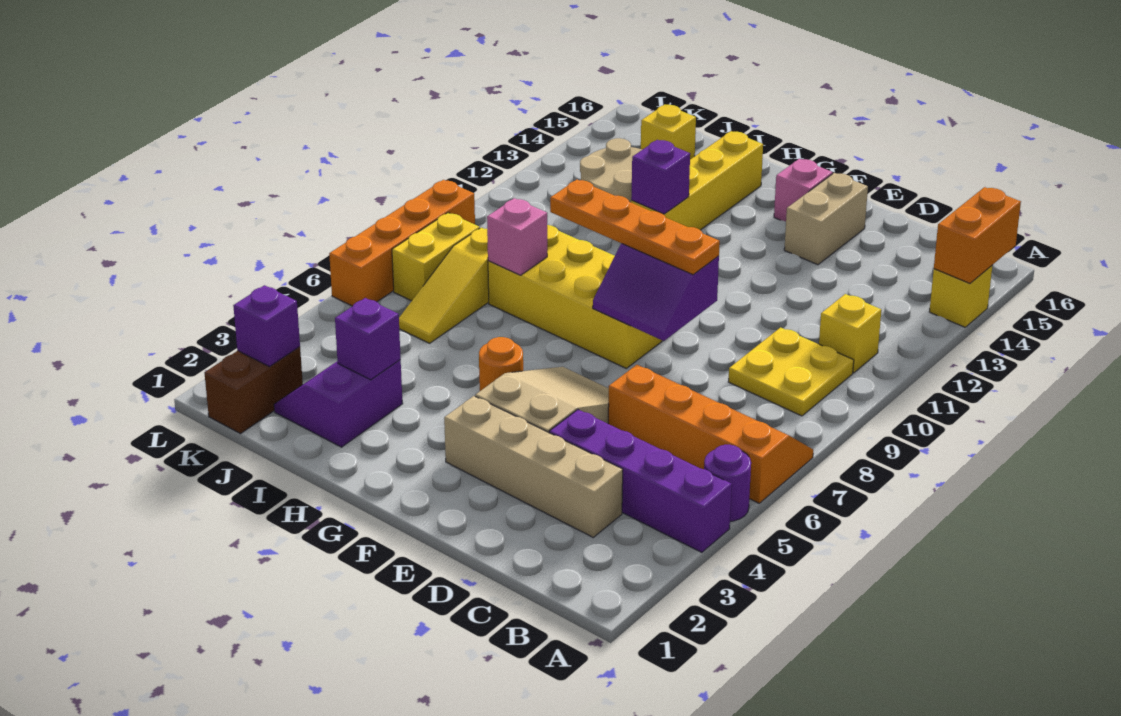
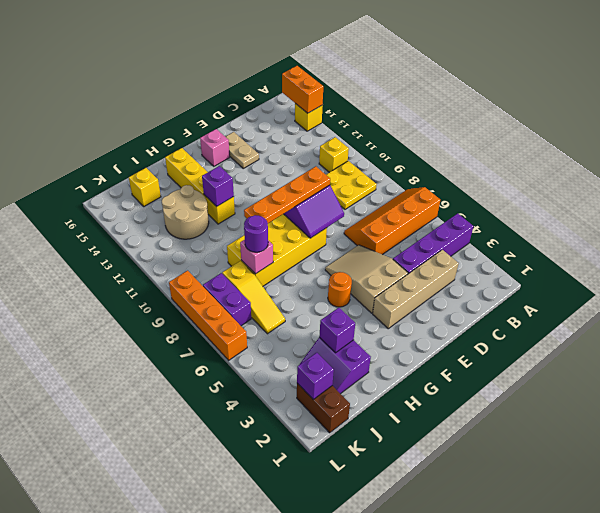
purple round brick A5 level 1 -> purple round brick I8 level 3
tan brick E14:E15 level 1 -> tan plate E14:E15 level 1
yellow brick K7:K8 level 1 -> purple brick K7:K8 level 1

